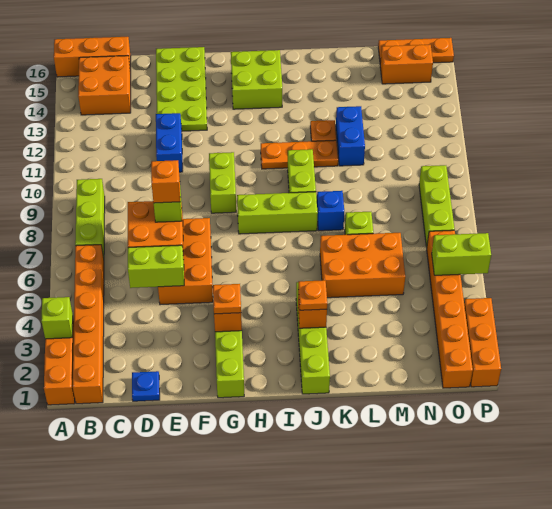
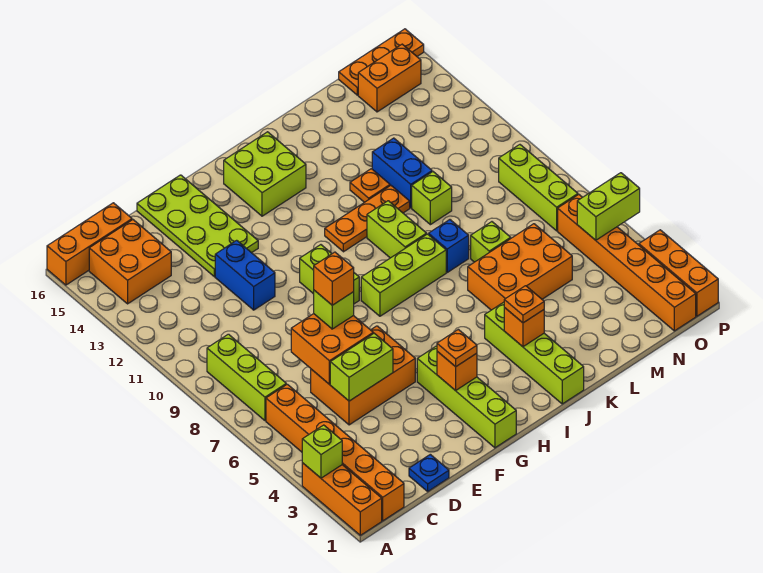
orange brick E5:F7 level 1 -> orange brick D5:F6 level 1
none -> lime brick L10 level 1

